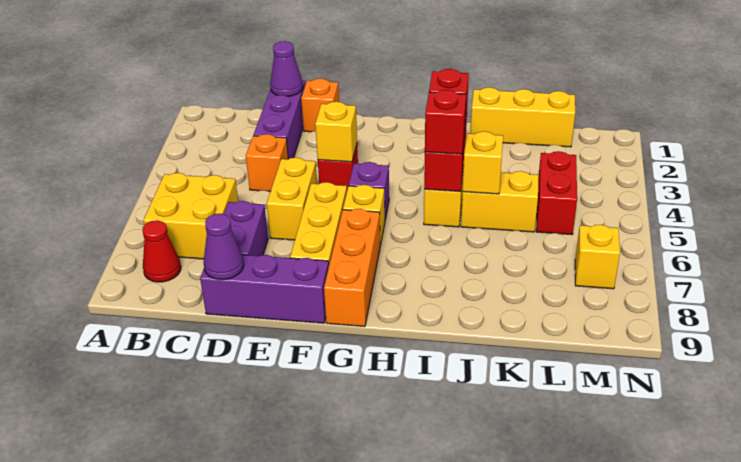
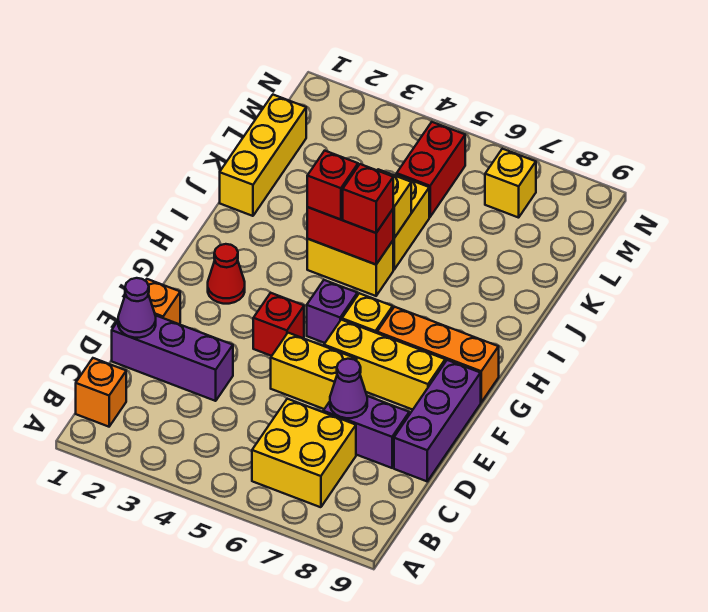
red cone B8 level 1 -> red cone G2 level 1
orange brick D4 level 1 -> orange brick B1 level 1
purple cone D9 level 2 -> purple cone D7 level 2
yellow brick F4 level 2 -> none
red brick L4:L5 level 1 -> red brick L5:M5 level 1

